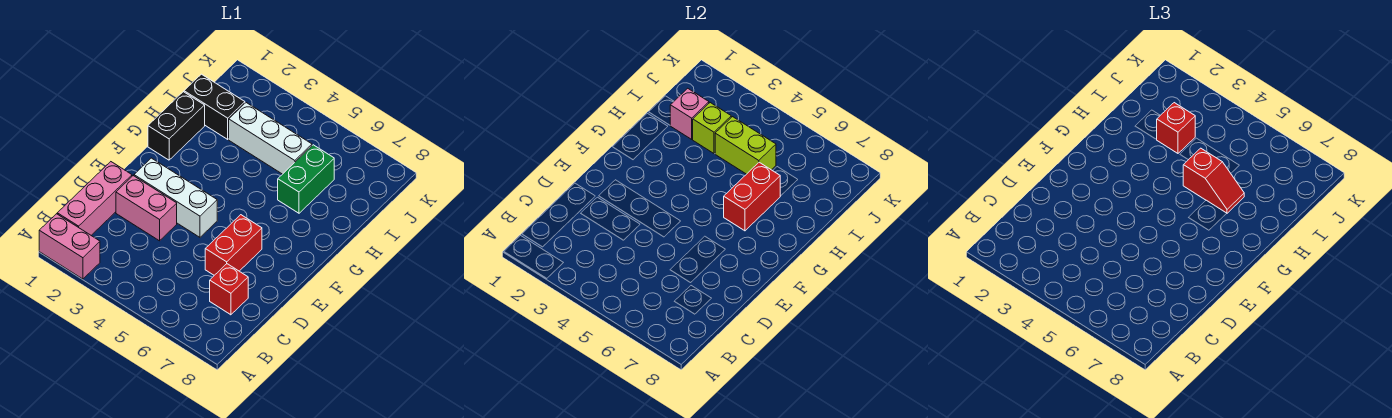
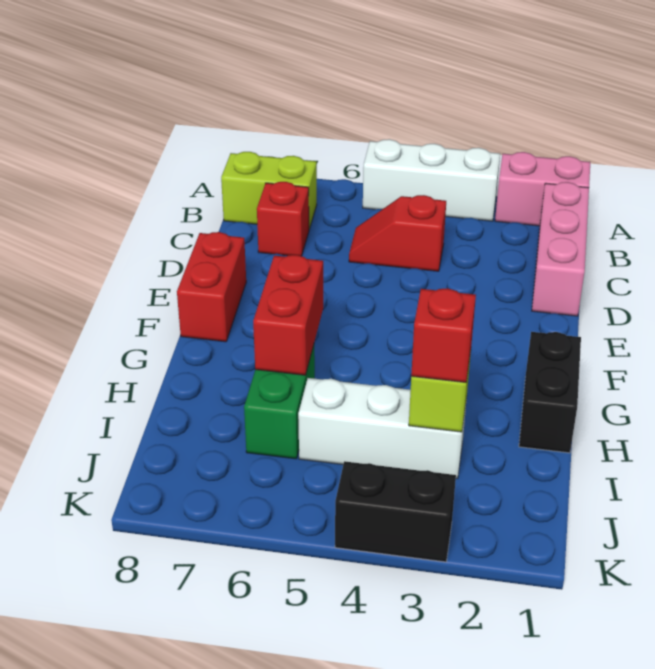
pink brick D2:D3 level 1 -> none
red brick D6:E6 level 1 -> red brick E8:F8 level 1
white brick E2:E4 level 1 -> white brick A3:A5 level 1
red slope H5:H6 level 3 top 5 -> red slope C4:C5 level 1 top 4
black brick I1:I2 level 1 -> black brick K3:K4 level 1
pink brick I2 level 2 -> none
lime brick I4:I5 level 2 -> lime brick B7:B8 level 1

